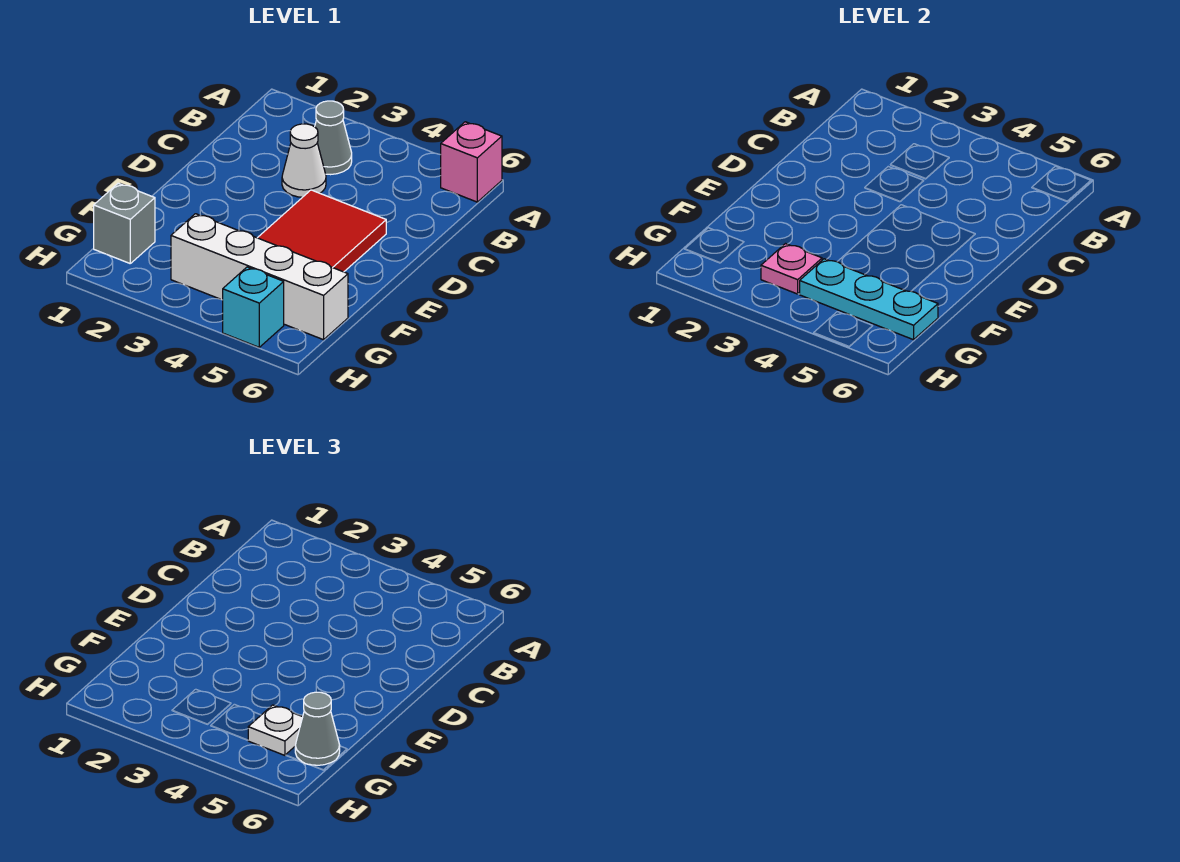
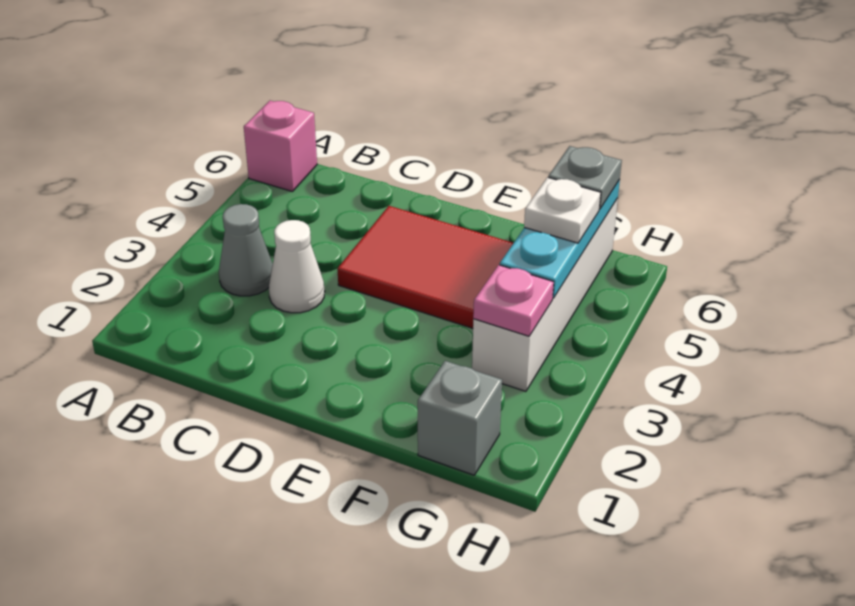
grey cone G6 level 3 -> grey plate G6 level 3
cyan brick H5 level 1 -> none

